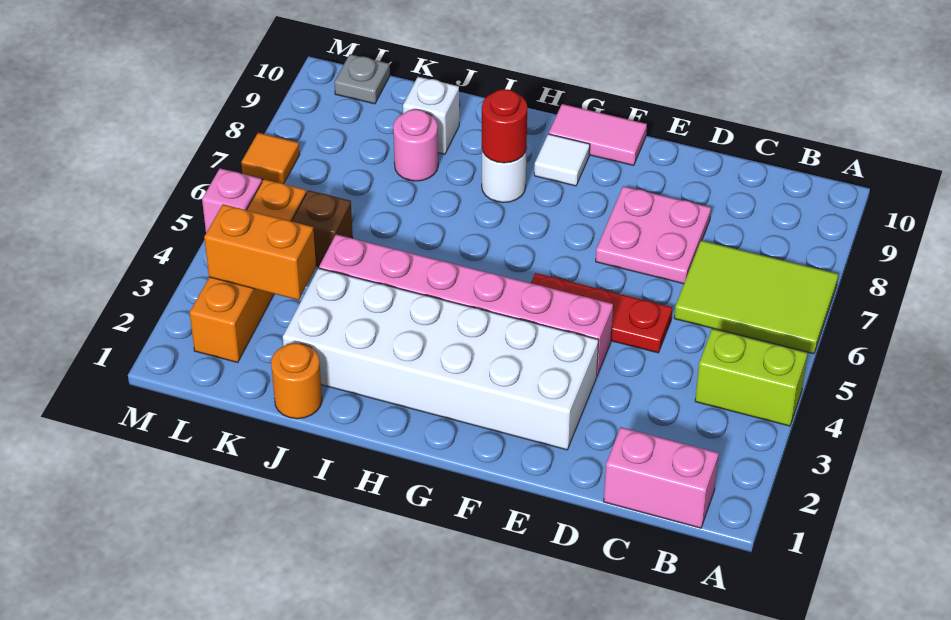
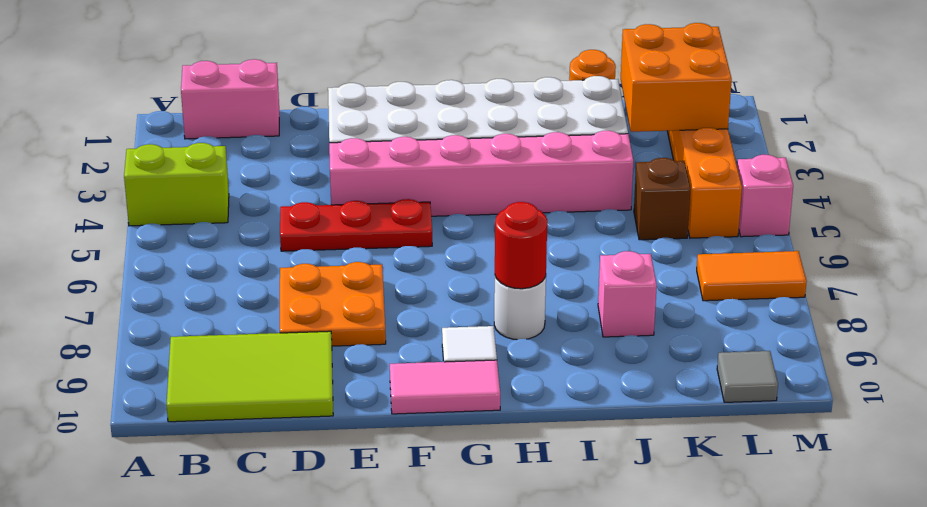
lime tile A6:C7 level 1 -> lime tile B9:D10 level 1
pink plate D7:E8 level 1 -> orange plate D7:E8 level 1
pink round brick J8 level 1 -> pink brick J8 level 1
white brick J9 level 1 -> none
orange brick K3:L3 level 2 -> orange brick K2:L3 level 2
grey plate L10 level 1 -> grey tile L10 level 1
orange tile M7 level 1 -> orange tile L7:M7 level 1

